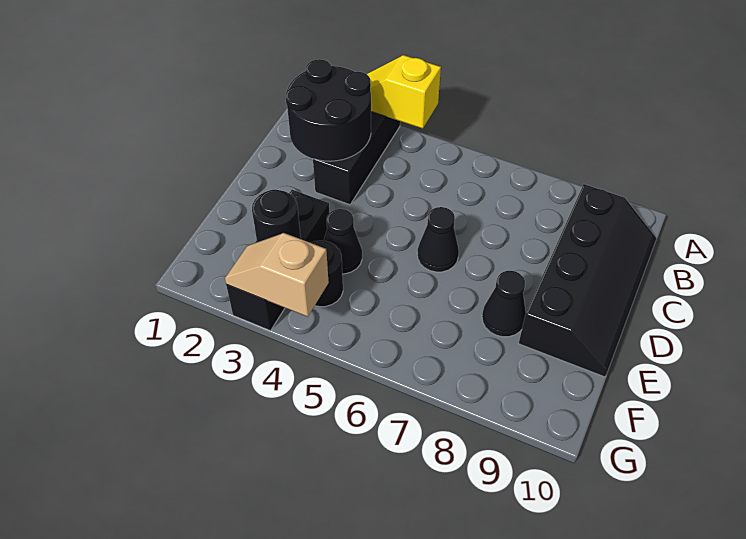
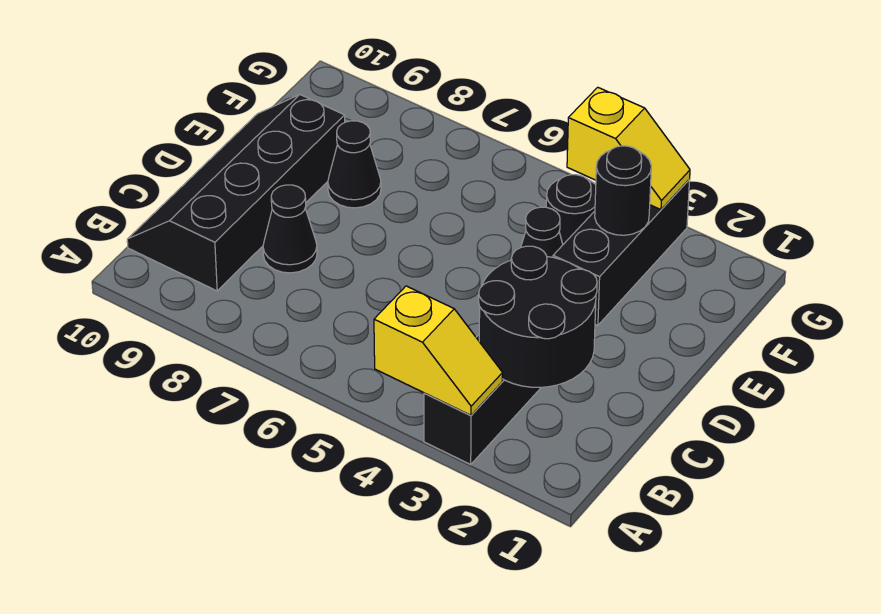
black cone D6 level 1 -> black cone C8 level 1
tan slope G3:G4 level 2 top 4 -> yellow slope G3:G4 level 2 top 4

